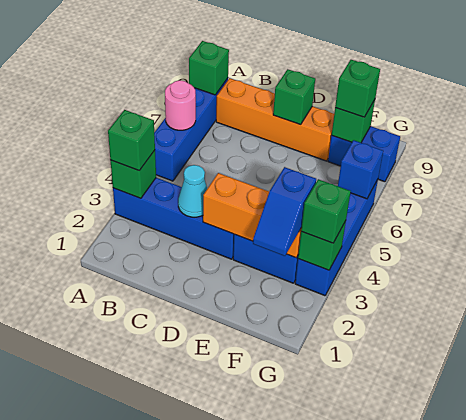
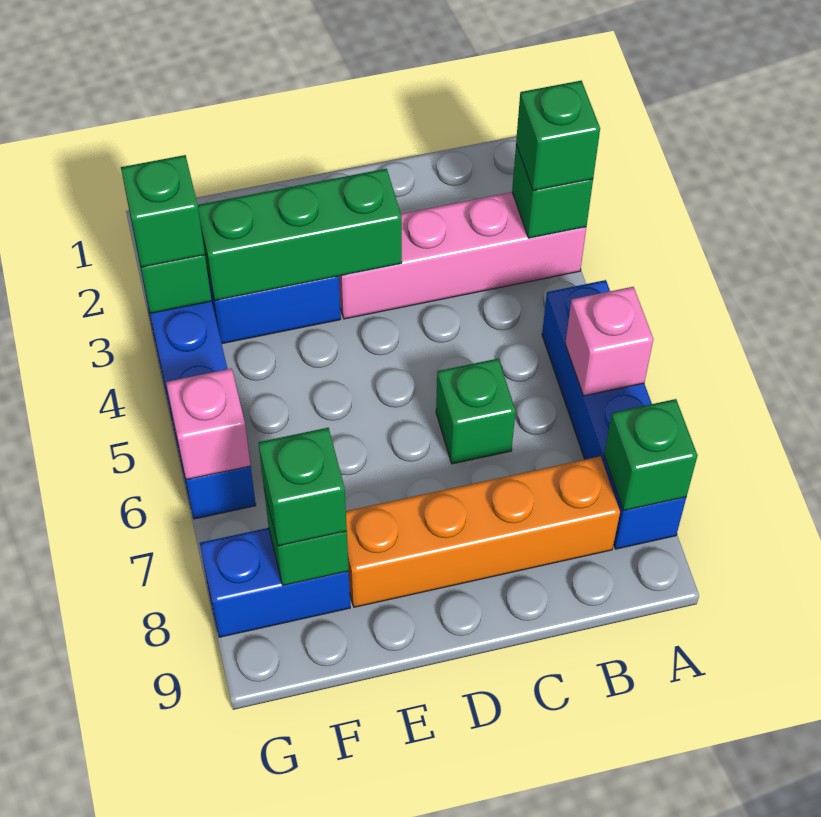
blue brick A3:D3 level 1 -> pink brick A3:D3 level 1
pink round brick A6 level 2 -> pink brick A6 level 2
cyan cone C3 level 2 -> none
orange brick D3:F3 level 2 -> green brick D3:F3 level 2
green brick D8 level 2 -> green brick C6 level 1
blue slope F2:F3 level 3 top 3 -> none
blue brick G6 level 2 -> pink brick G6 level 2

